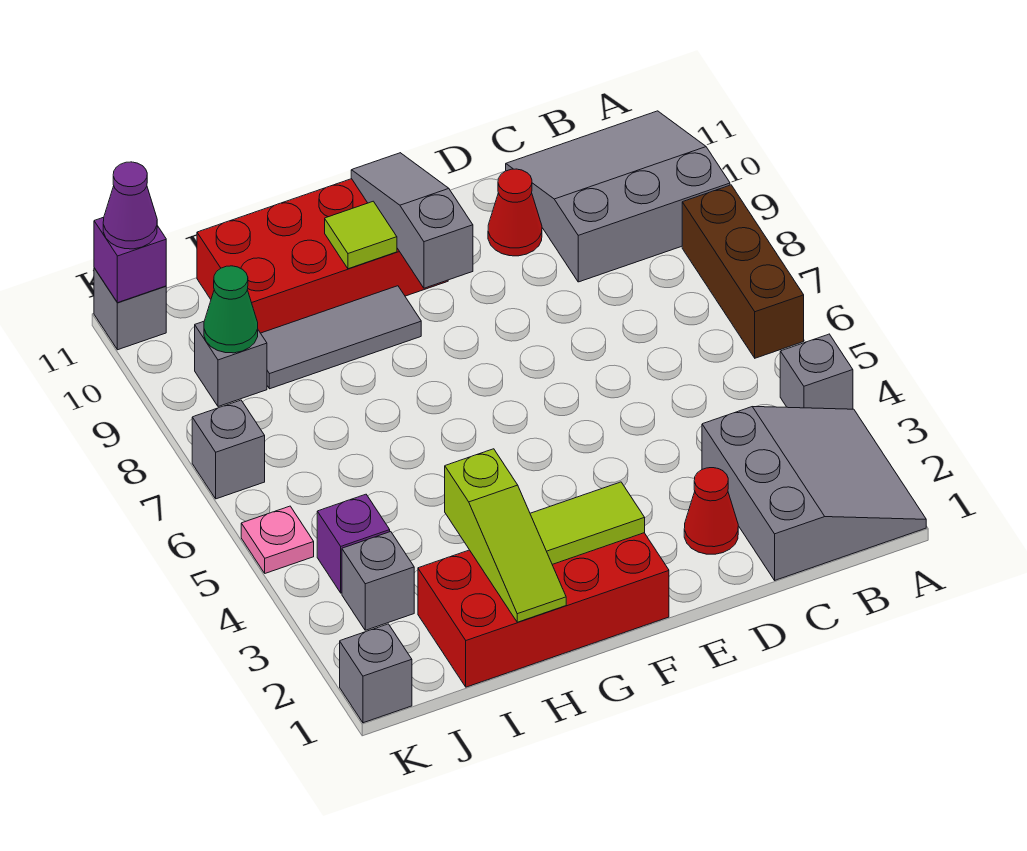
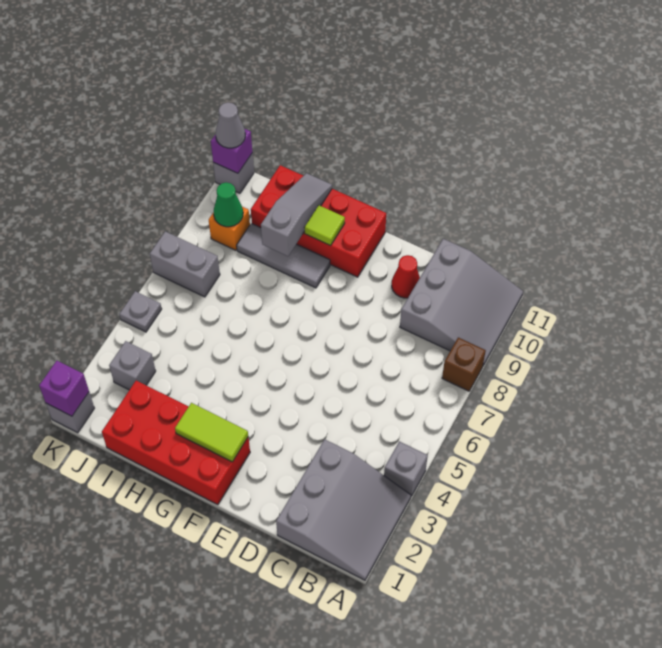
brown brick A6:A8 level 1 -> brown brick A8 level 1
grey slope A9:C11 level 1 top 9 -> grey slope A9:C11 level 1 top C
red cone D2 level 1 -> none
grey slope F9:F11 level 2 top 9 -> grey slope H9:H11 level 2 top 9
lime slope H1:H3 level 2 top 3 -> none
purple brick J4 level 1 -> purple brick K1 level 2
grey brick J9 level 1 -> orange brick J9 level 1
pink plate K5 level 1 -> grey plate K5 level 1
grey brick K7 level 1 -> grey brick J7:K7 level 1
purple cone K11 level 3 -> grey cone K11 level 3

